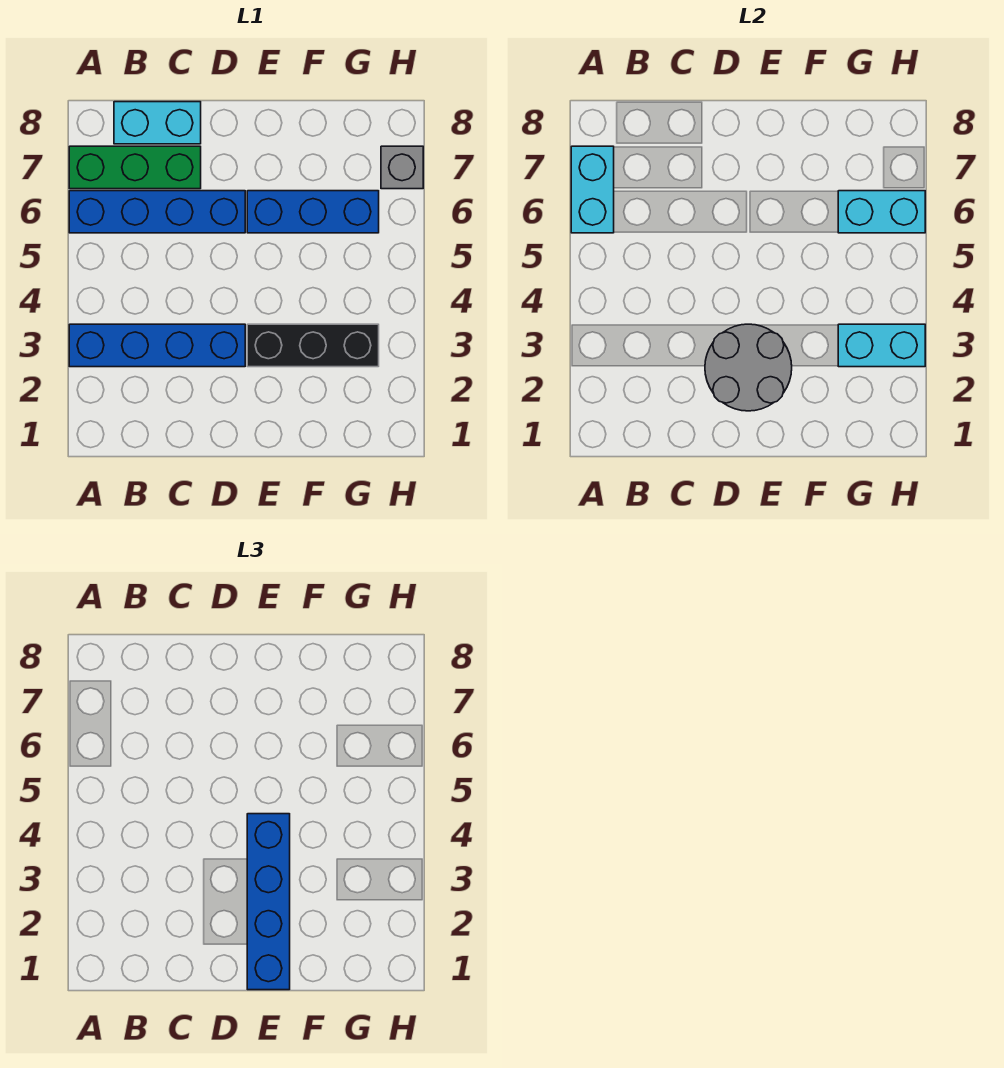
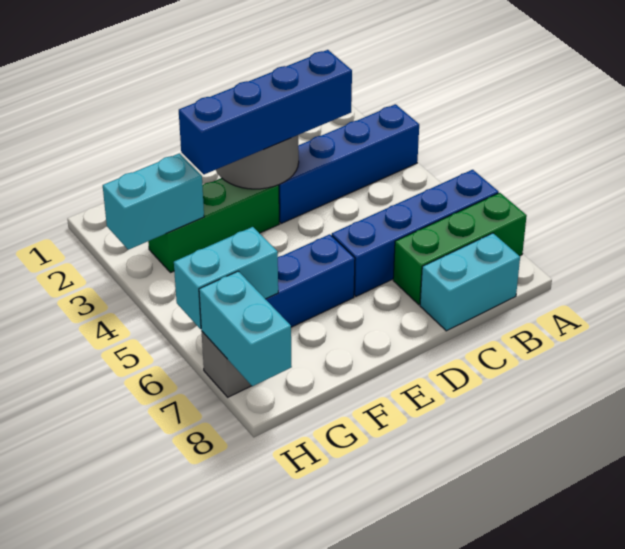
cyan brick A6:A7 level 2 -> cyan brick H7:H8 level 2
blue brick E1:E4 level 3 -> blue brick C3:F3 level 3
black brick E3:G3 level 1 -> green brick E3:G3 level 1

